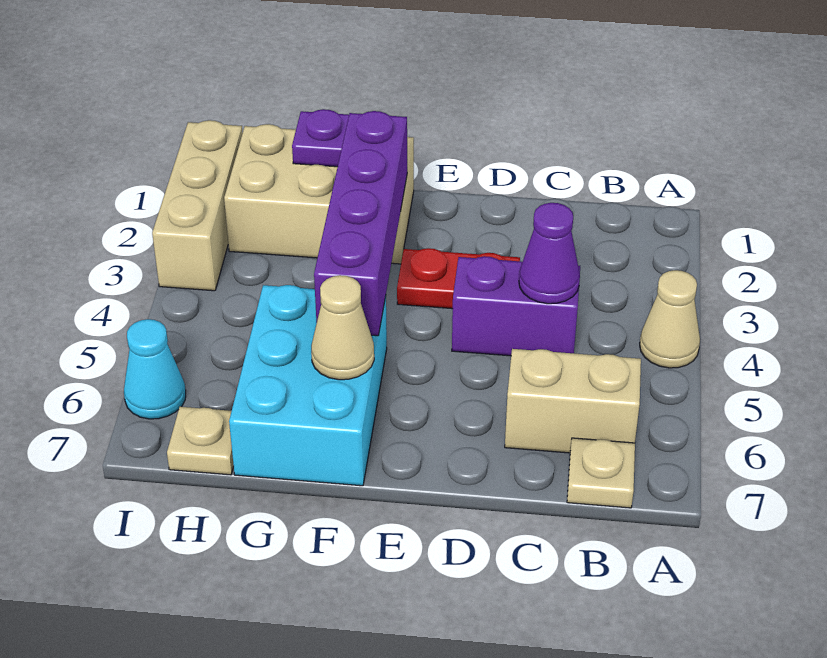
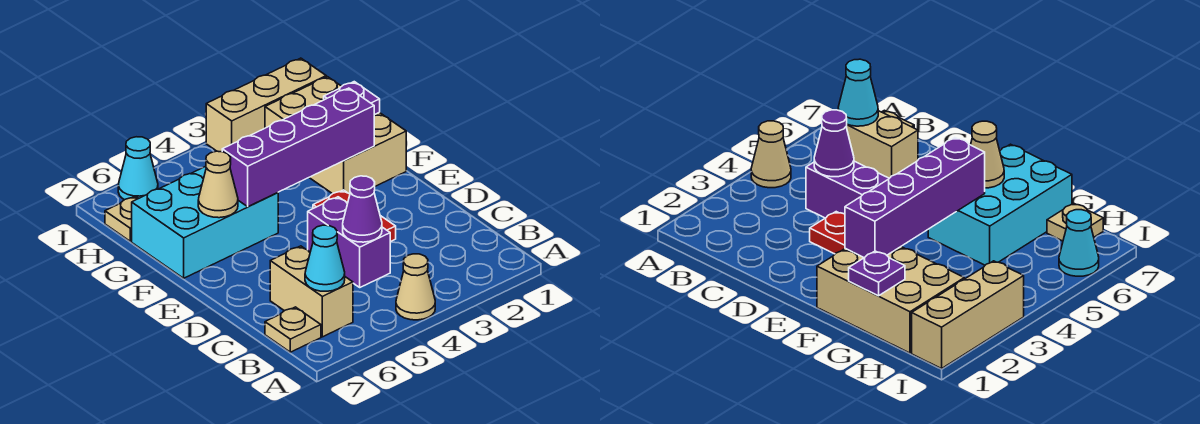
none -> cyan cone B6 level 2

